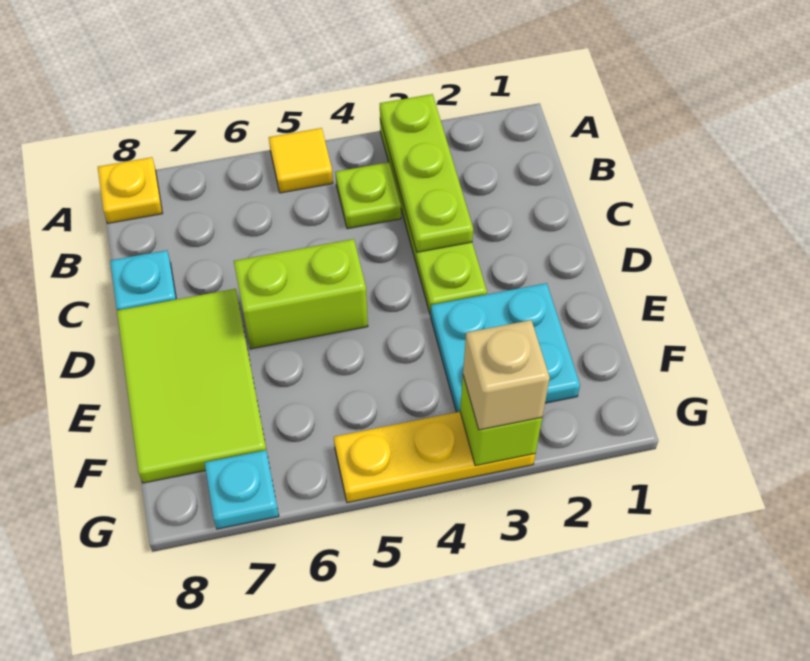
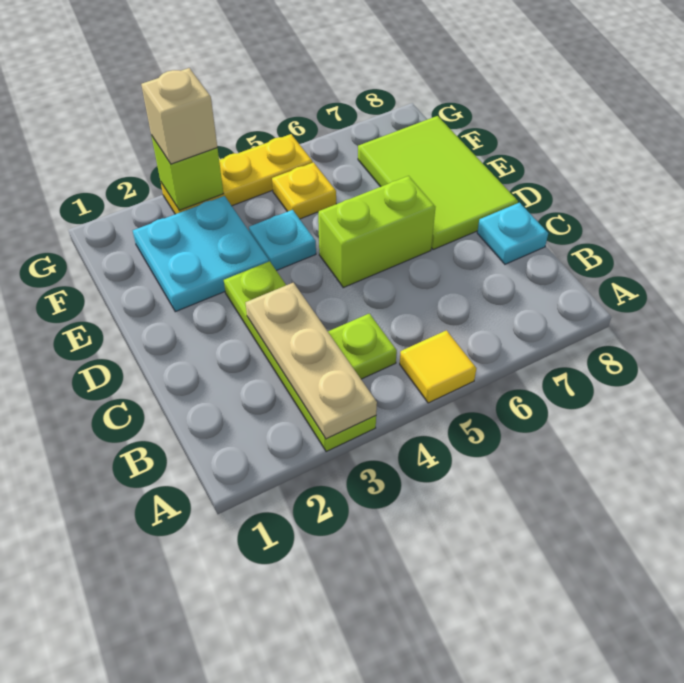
lime plate A3:C3 level 2 -> tan plate A3:C3 level 2
yellow plate A8 level 1 -> yellow plate F5 level 1
cyan plate G7 level 1 -> cyan plate E4 level 1

